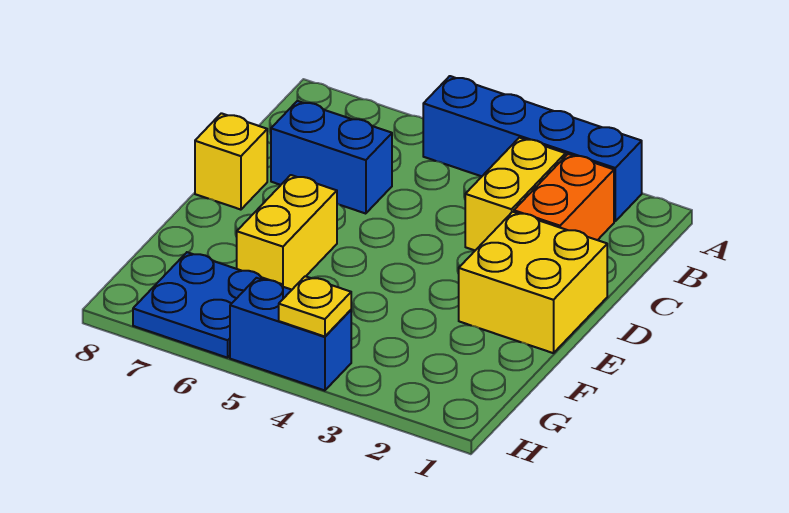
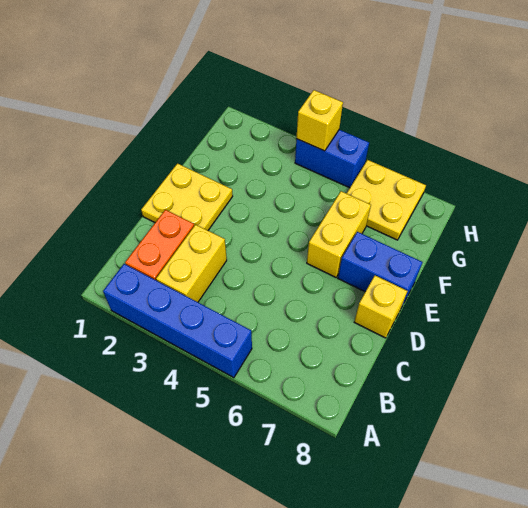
blue brick C6:C7 level 1 -> blue brick E7:E8 level 1
yellow brick D1:E2 level 1 -> yellow plate D1:E2 level 1
blue plate G6:H7 level 1 -> yellow plate G6:H7 level 1
yellow plate H4 level 2 -> yellow brick H4 level 2

